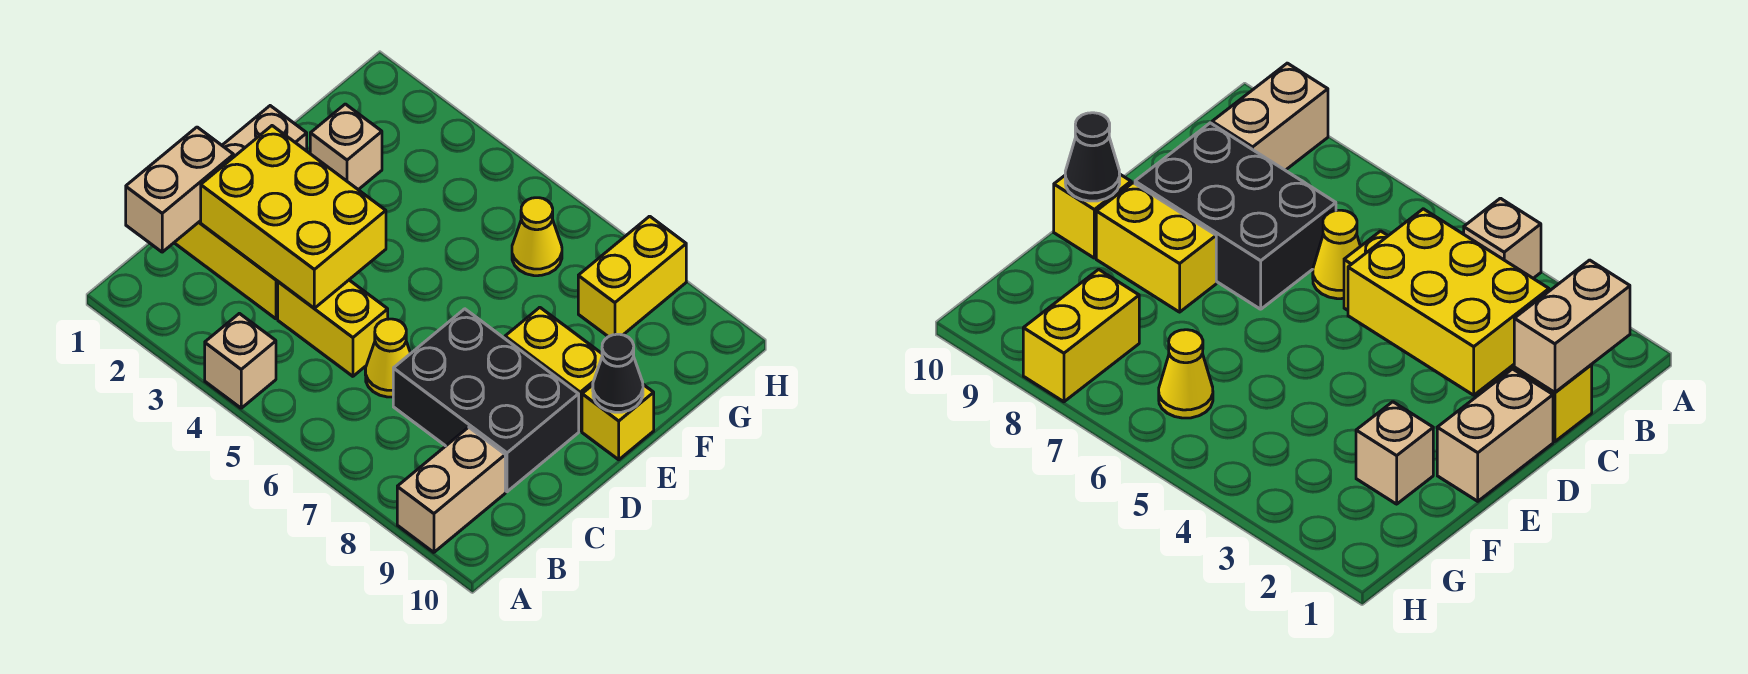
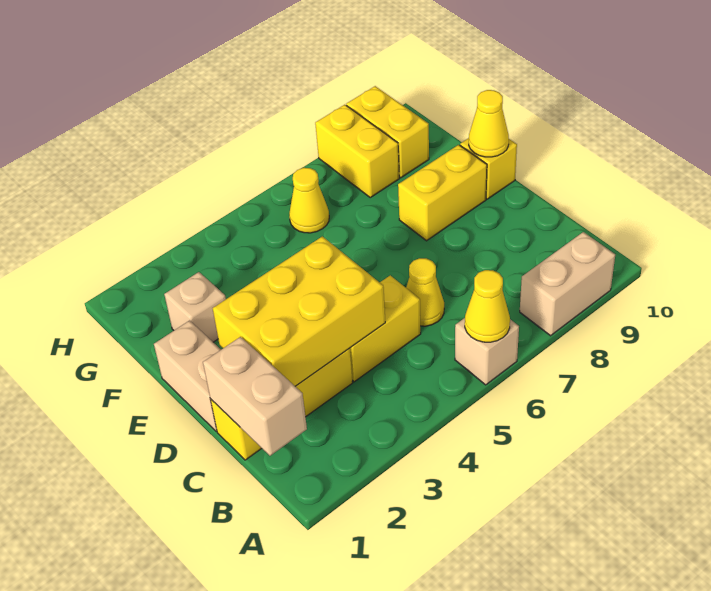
tan brick A4 level 1 -> tan brick A6 level 1
none -> yellow cone A6 level 2
tan brick A9:B9 level 1 -> tan brick A8:A9 level 1
black brick C7:D9 level 1 -> none
black cone E10 level 2 -> yellow cone E10 level 2
none -> yellow brick G9:H9 level 1

